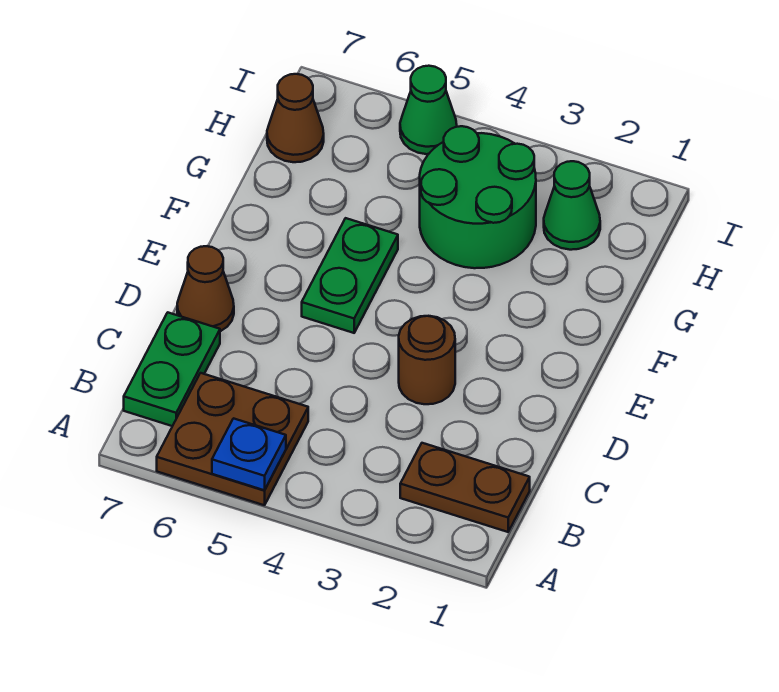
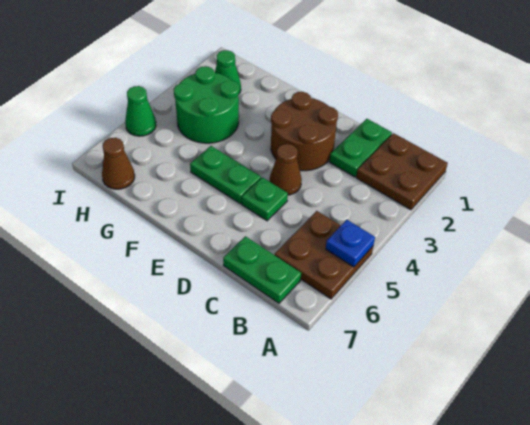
brown plate B1:B2 level 1 -> brown plate A1:B2 level 1
none -> green plate C1:C2 level 1
brown round brick D3 level 1 -> brown round brick D2:E3 level 1
none -> green plate D5 level 1
brown cone D7 level 1 -> brown cone D4 level 1

